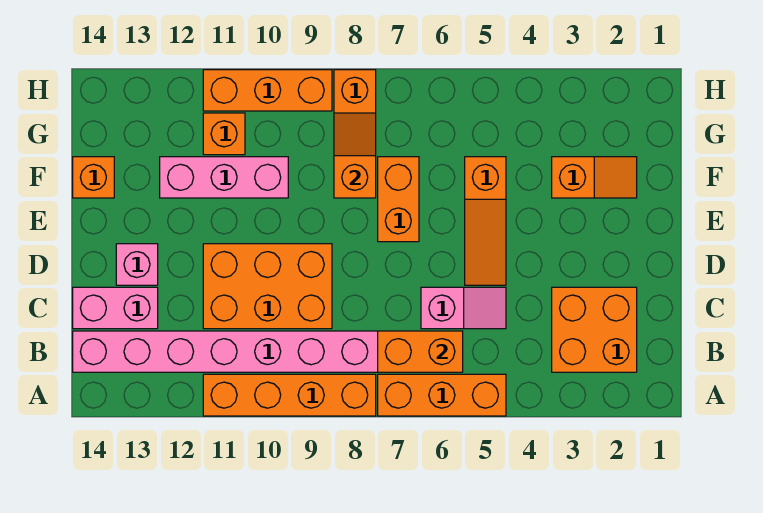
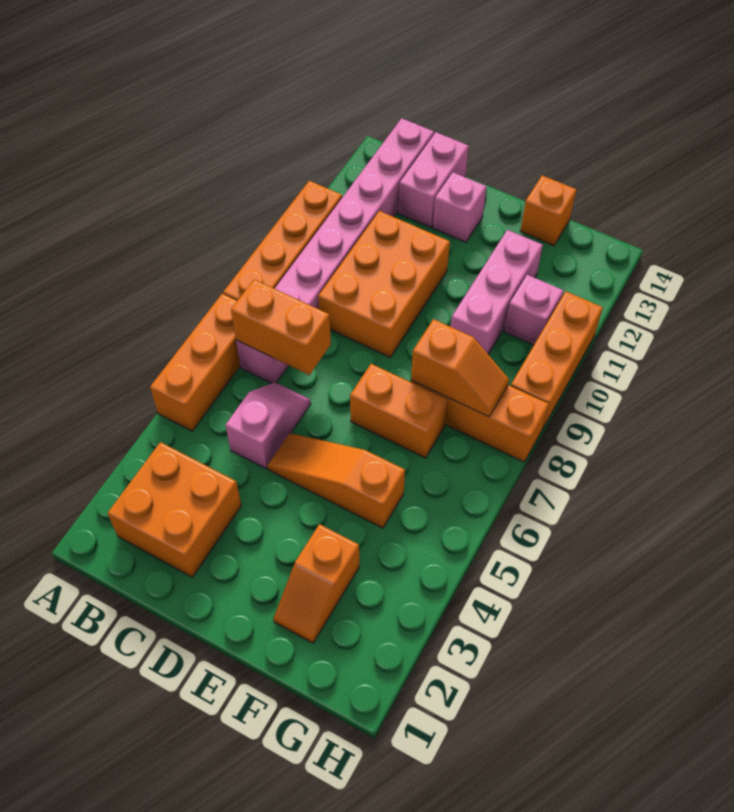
orange brick B6:B7 level 2 -> orange brick B7:C7 level 2
pink slope C5:C6 level 1 top 6 -> pink slope C5:C6 level 1 top 5
orange brick G11 level 1 -> pink brick G11 level 1

